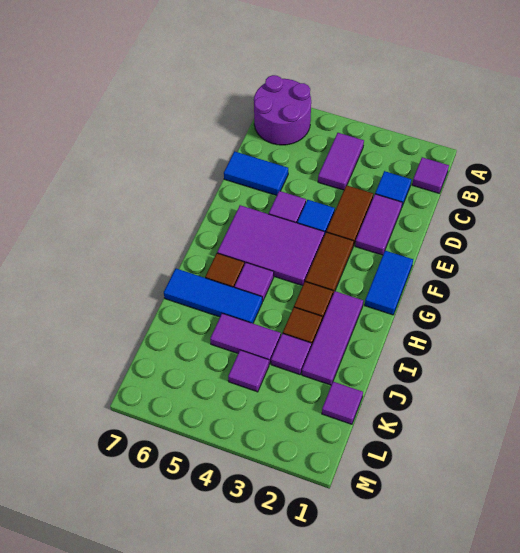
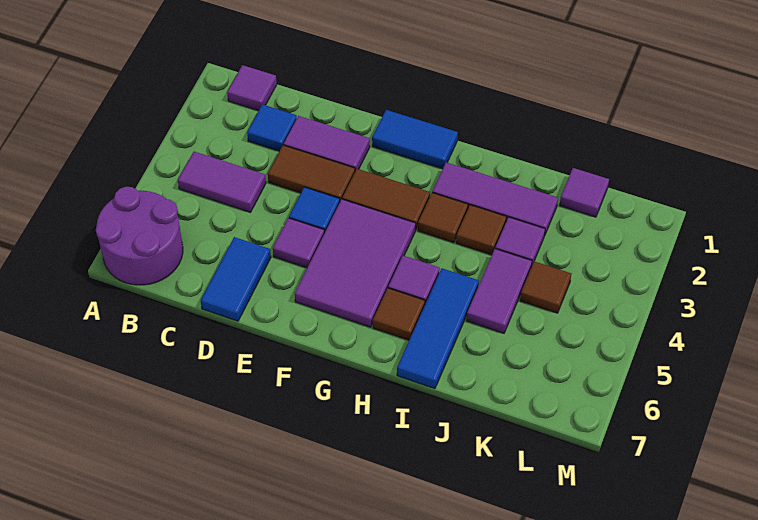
purple tile K4 level 1 -> brown tile K4 level 1

